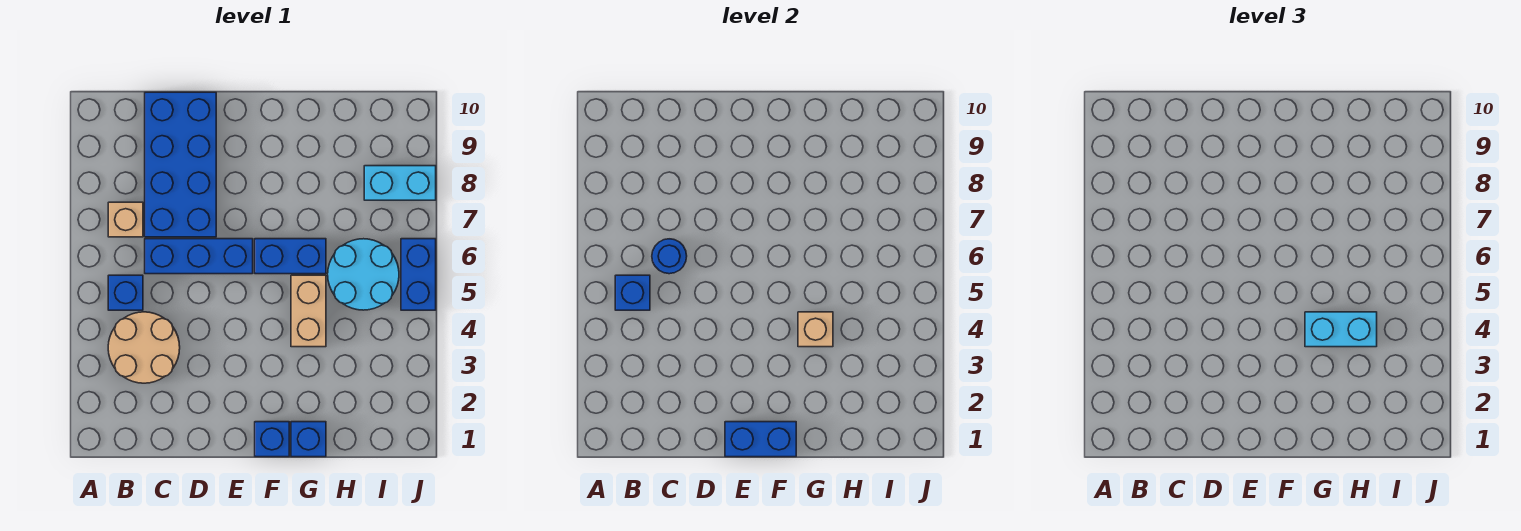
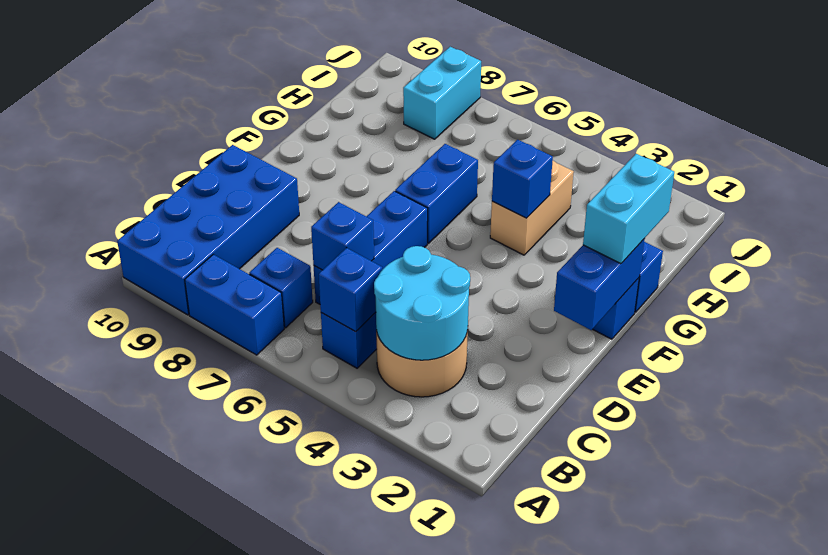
tan brick B7 level 1 -> blue brick B7 level 1
blue round brick C6 level 2 -> blue brick C6 level 2
blue brick C7:D10 level 1 -> blue brick A9:D10 level 1
tan brick G4:G5 level 1 -> tan brick G4:H4 level 1
tan brick G4 level 2 -> blue brick G4 level 2
cyan brick G4:H4 level 3 -> cyan brick F1:G1 level 3
cyan round brick H5:I6 level 1 -> cyan round brick B3:C4 level 2
blue brick J5:J6 level 1 -> blue brick A7:A8 level 1

